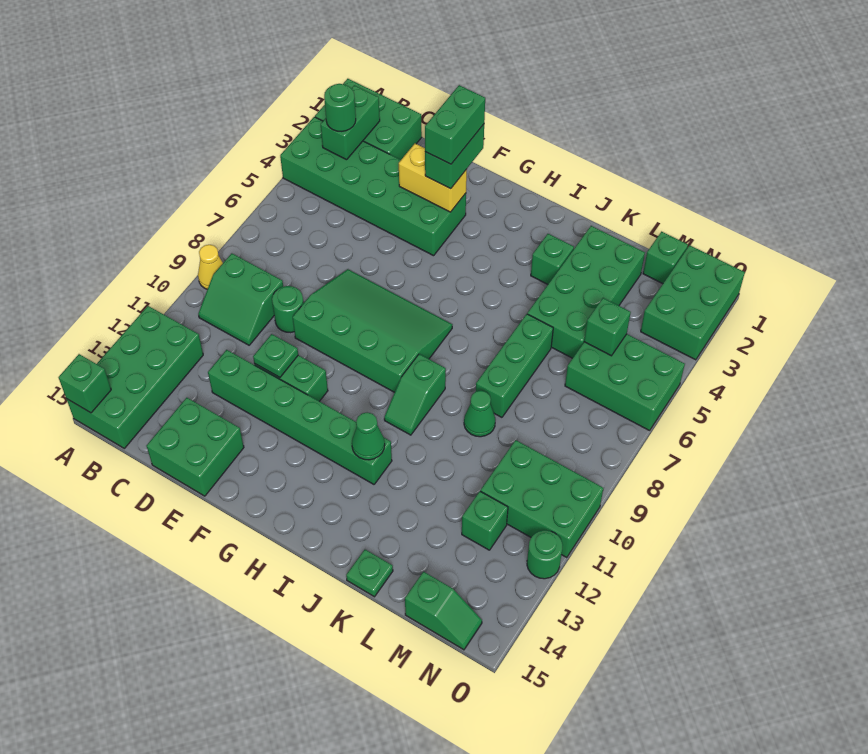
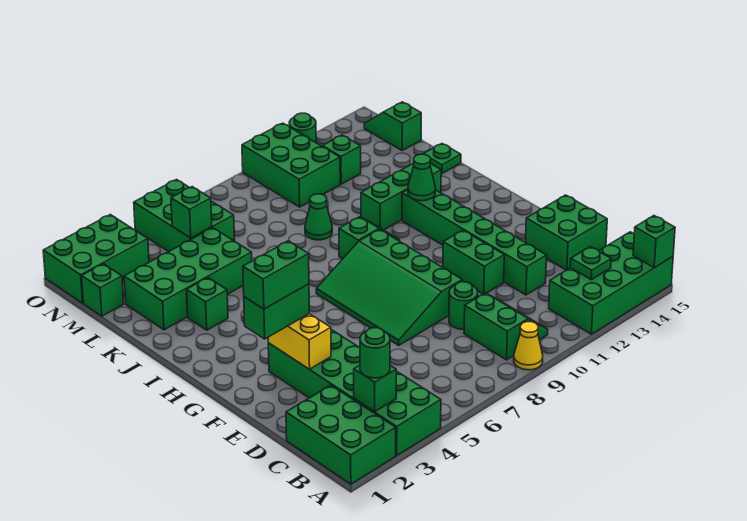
green brick B2:B3 level 2 -> green brick B3 level 2
green plate E11 level 2 -> green plate B13 level 2
green brick K6:K8 level 1 -> green brick J11:J13 level 1

